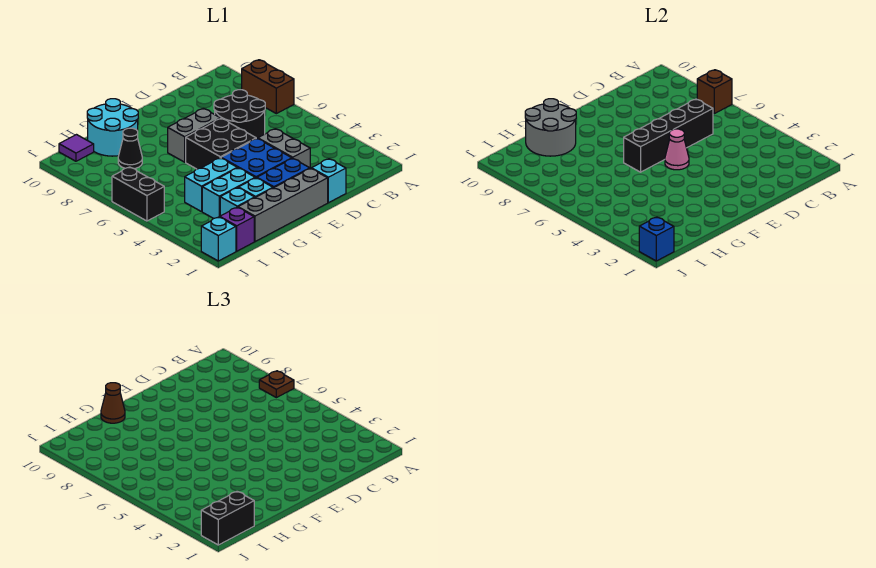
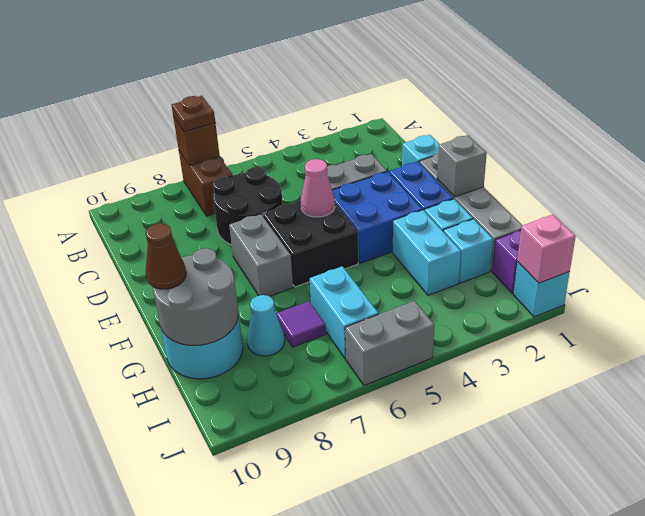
brown brick A7:A8 level 1 -> brown brick A7:B7 level 1
black brick C6:F6 level 2 -> none
none -> grey brick F1 level 2
cyan brick G4:H4 level 1 -> cyan brick H6:I6 level 1
black cone H8 level 1 -> cyan cone H8 level 1
black brick I1:J1 level 3 -> none
purple tile I10 level 1 -> purple tile H7 level 1
blue brick J1 level 2 -> pink brick J1 level 2
black brick J5:J6 level 1 -> grey brick J5:J6 level 1

